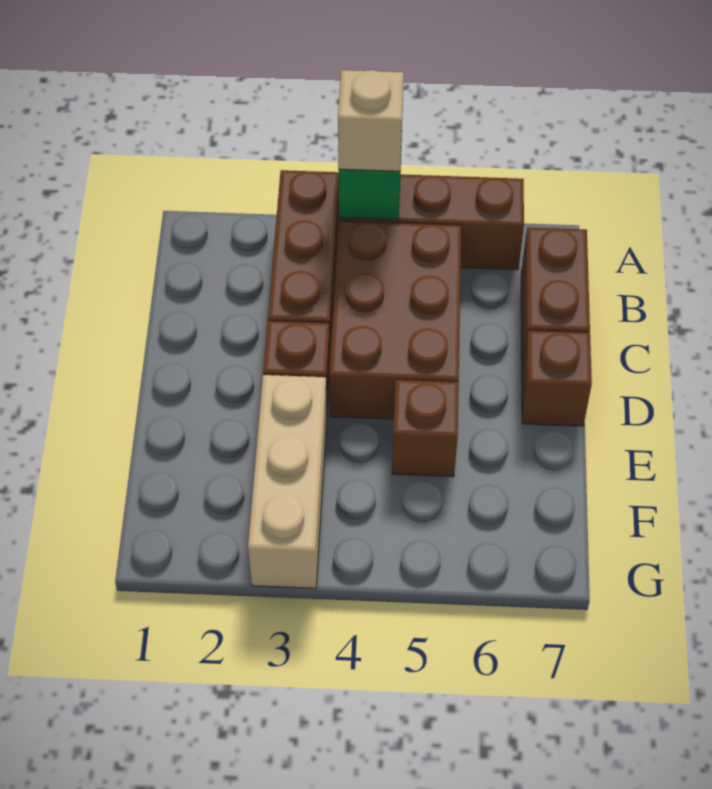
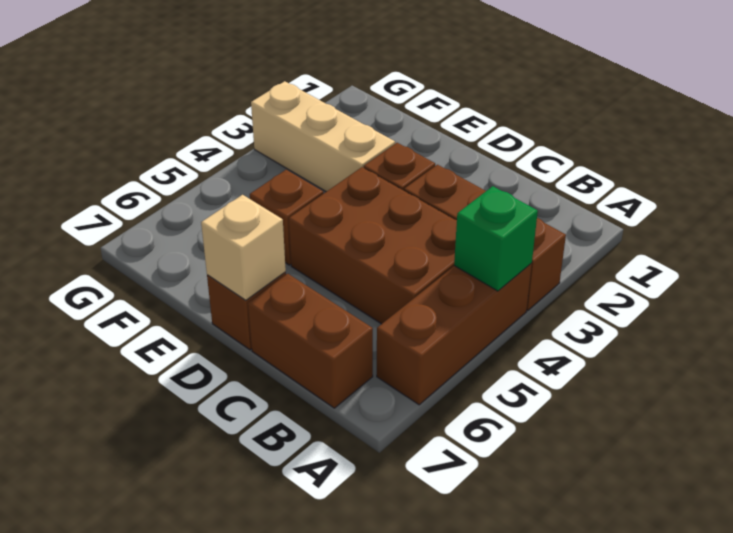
tan brick A4 level 3 -> tan brick D7 level 2

